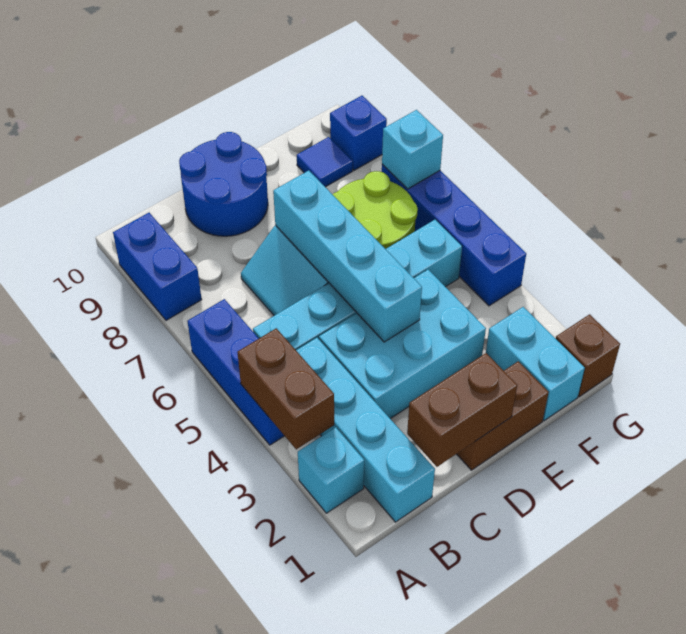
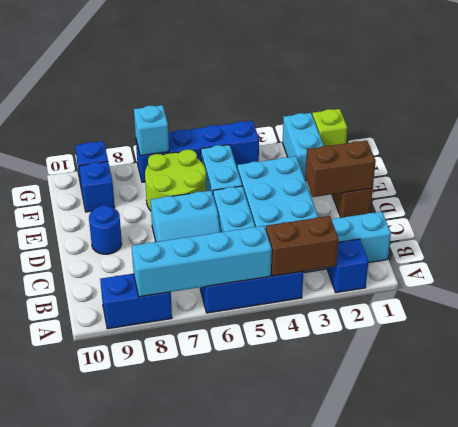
cyan brick A2 level 1 -> blue brick A2 level 1
brown brick C1:D1 level 2 -> brown brick D1:D2 level 2
blue round brick C9:D10 level 1 -> blue round brick D9 level 1
cyan brick D4:D7 level 2 -> cyan brick A5:A8 level 2
cyan brick F1:F2 level 1 -> cyan brick F2:G2 level 1
blue tile F9 level 1 -> blue brick F9 level 1
brown brick G1 level 1 -> lime brick G1 level 1

